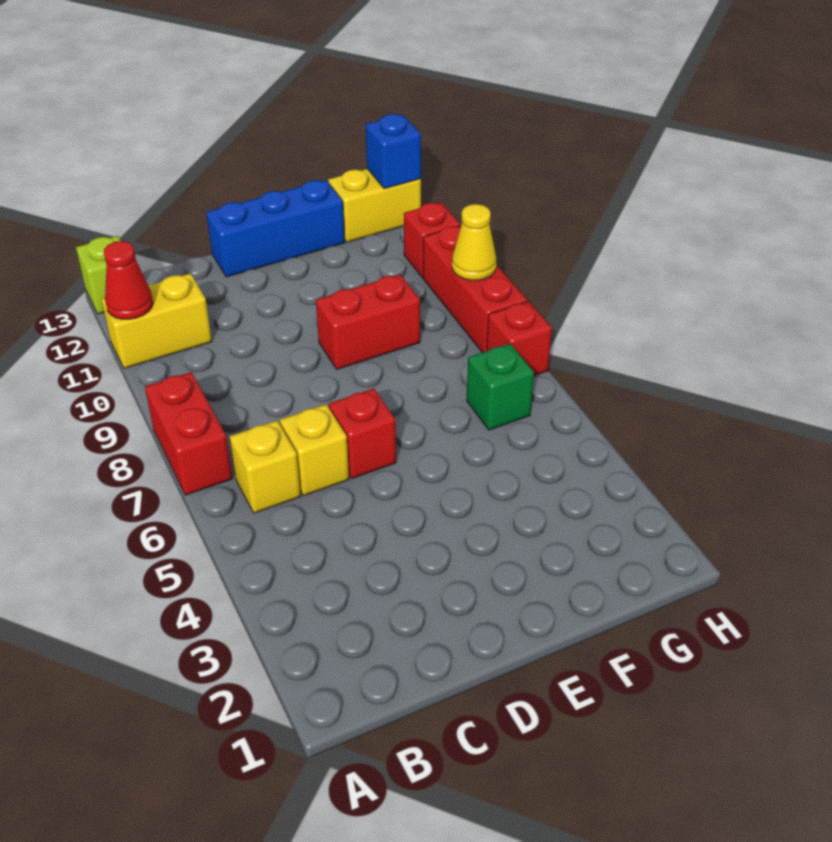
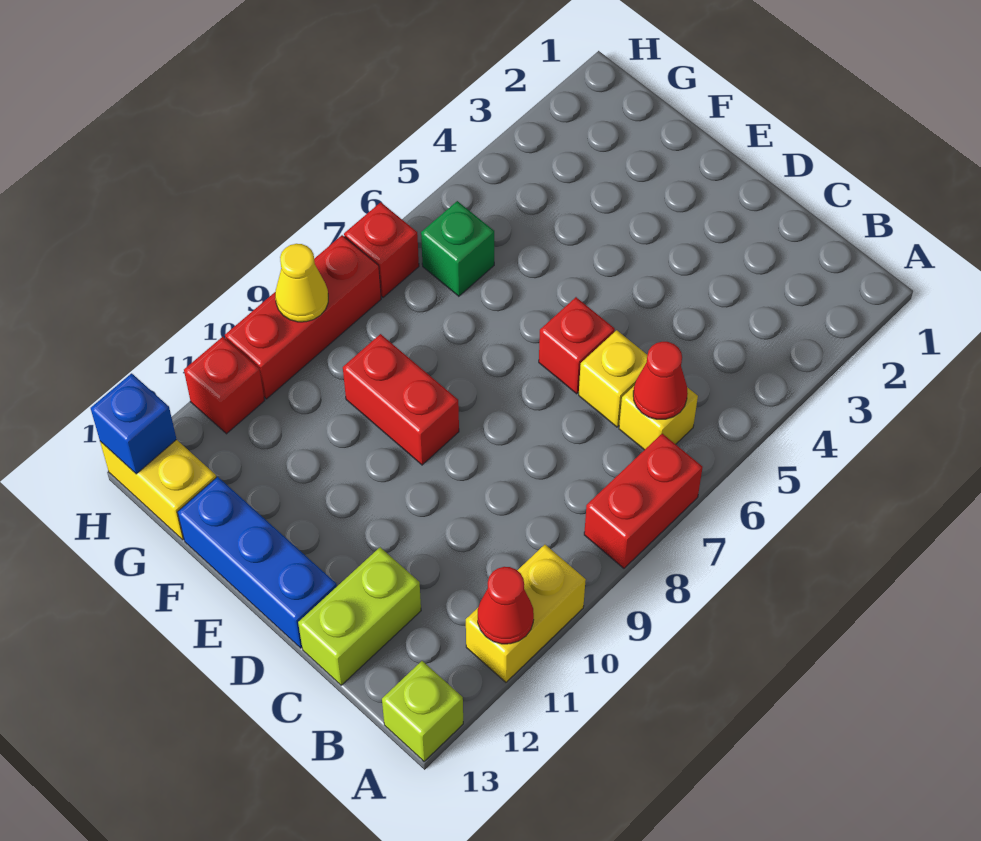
yellow brick A11:B11 level 1 -> yellow brick A10:A11 level 1
none -> red cone B6 level 2
none -> lime brick C12:C13 level 1

